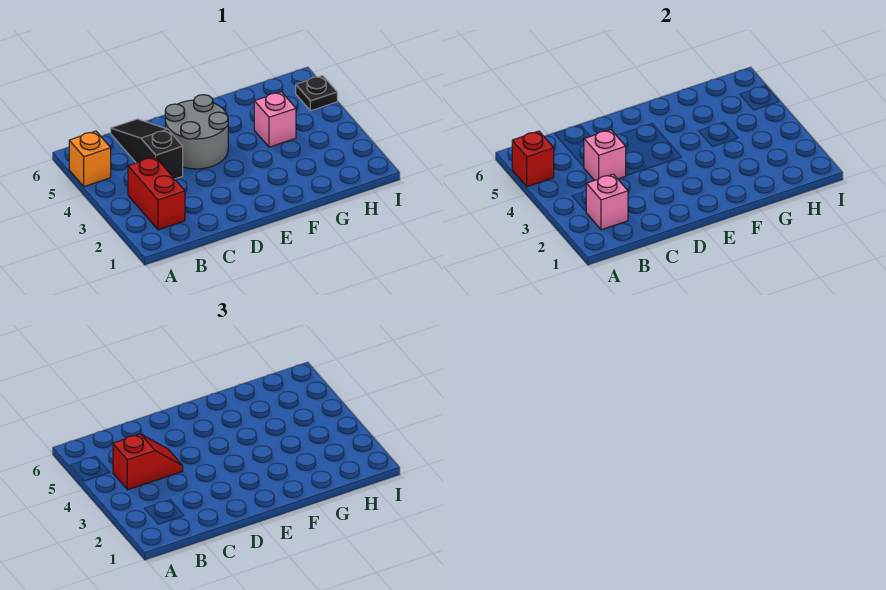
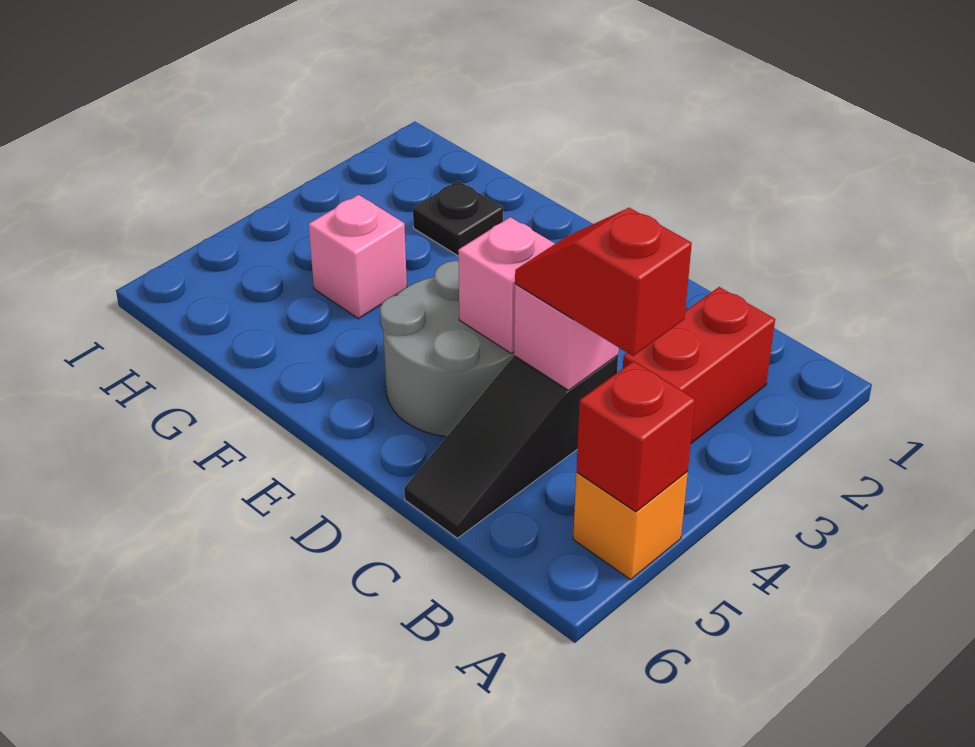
pink brick B2 level 2 -> pink brick D4 level 2
black plate I5 level 1 -> black plate G2 level 1

